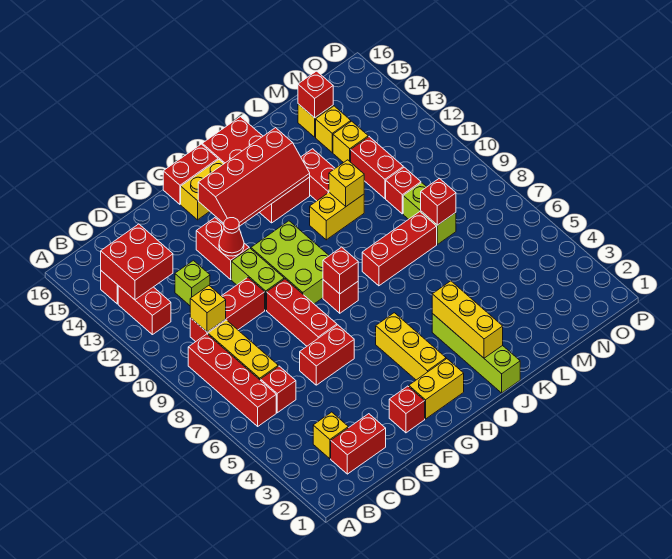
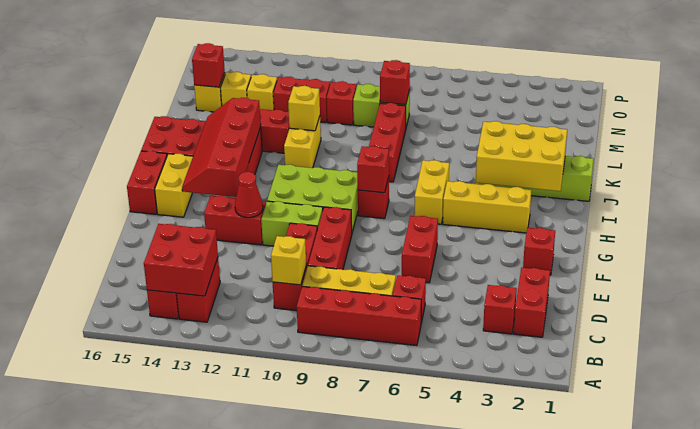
red brick B12:B13 level 1 -> red brick B13:C13 level 1
yellow brick C3 level 1 -> red brick C3 level 1
lime brick D12 level 1 -> none
red brick F7:F9 level 1 -> red brick D9:F9 level 1
yellow brick G2:H2 level 1 -> yellow brick H6:I6 level 1
red slope G13:J14 level 2 top 14 -> red slope G13:J14 level 2 top 13
yellow brick J2:J4 level 2 -> yellow brick I2:J4 level 2

